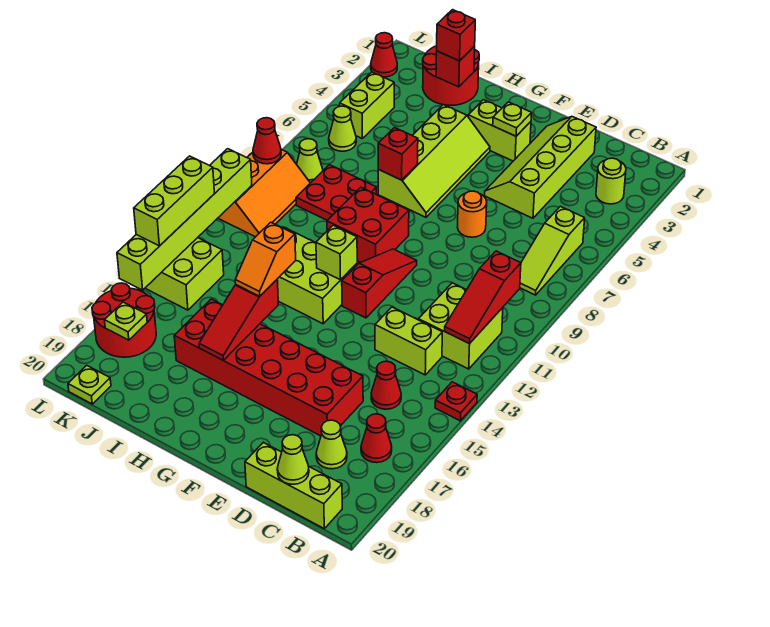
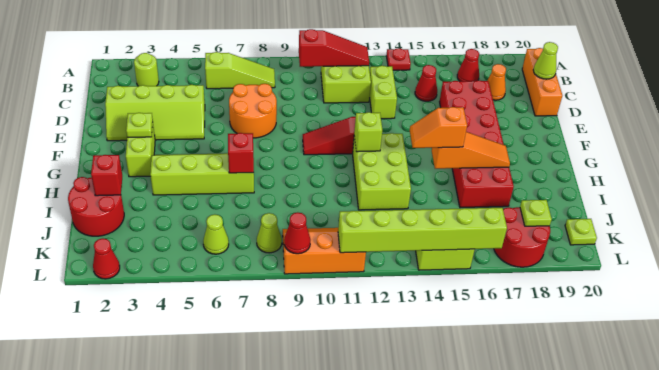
lime brick B20:D20 level 1 -> orange brick B20:D20 level 1
lime cone C18 level 1 -> orange cone C18 level 1
orange round brick E7 level 1 -> orange round brick D7:E8 level 1
red brick G9:H10 level 1 -> none
orange slope H14:H15 level 3 top 14 -> orange slope H14:H15 level 3 top 15
red slope H15:H17 level 2 top 15 -> orange slope H15:H17 level 2 top 15
red brick I2 level 3 -> none
red plate I8:J9 level 1 -> none
lime brick K4:K5 level 1 -> none
lime brick L13:L15 level 3 -> none

